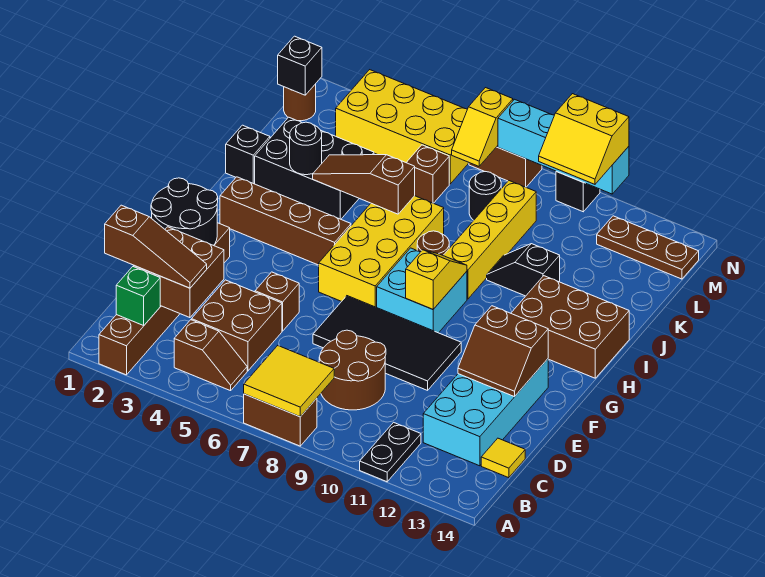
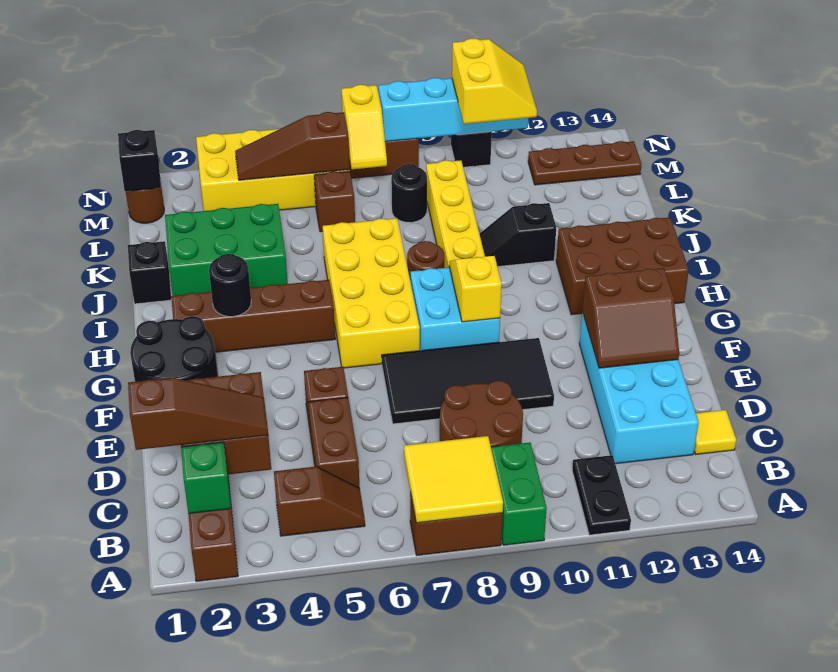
none -> green brick A9:B9 level 1
brown brick C4:D5 level 1 -> brown brick C5:D5 level 1
black brick J2:K4 level 1 -> green brick J2:K4 level 1
black round brick J3 level 2 -> black round brick H3 level 2
brown slope J4:J6 level 2 top 6 -> brown slope M4:M6 level 2 top 6
yellow slope M10:N11 level 3 top N -> yellow slope M10:N11 level 3 top 10

